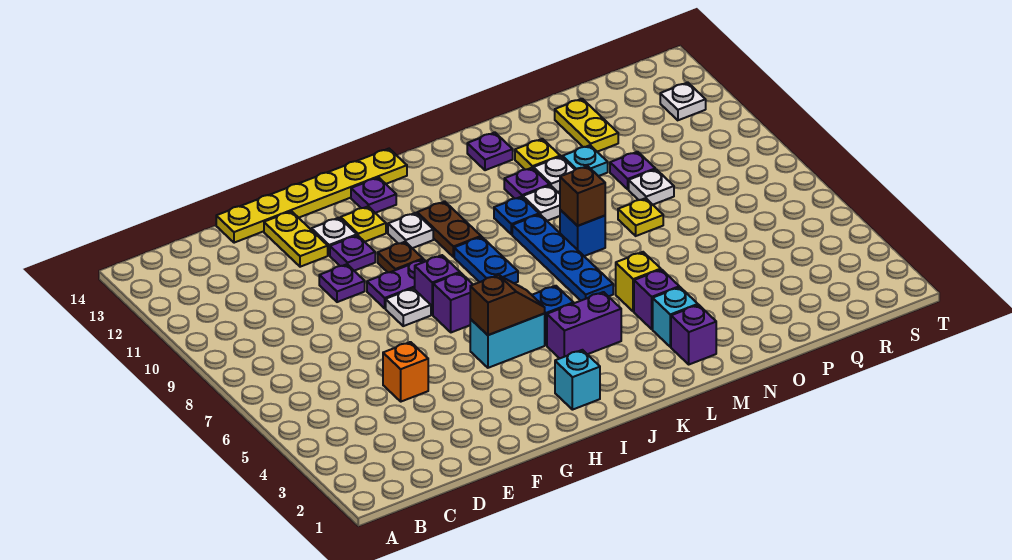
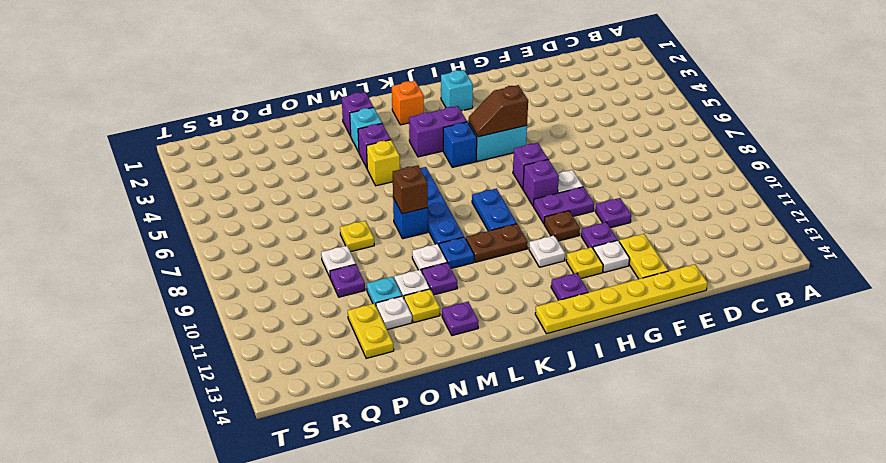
orange brick E5 level 1 -> orange brick K2 level 1
brown plate J10:J11 level 1 -> brown plate J10:K10 level 1
white plate S12 level 1 -> white plate O12 level 1

